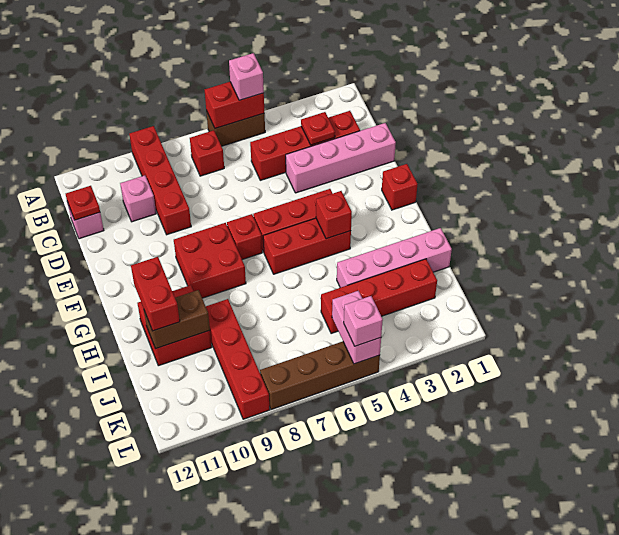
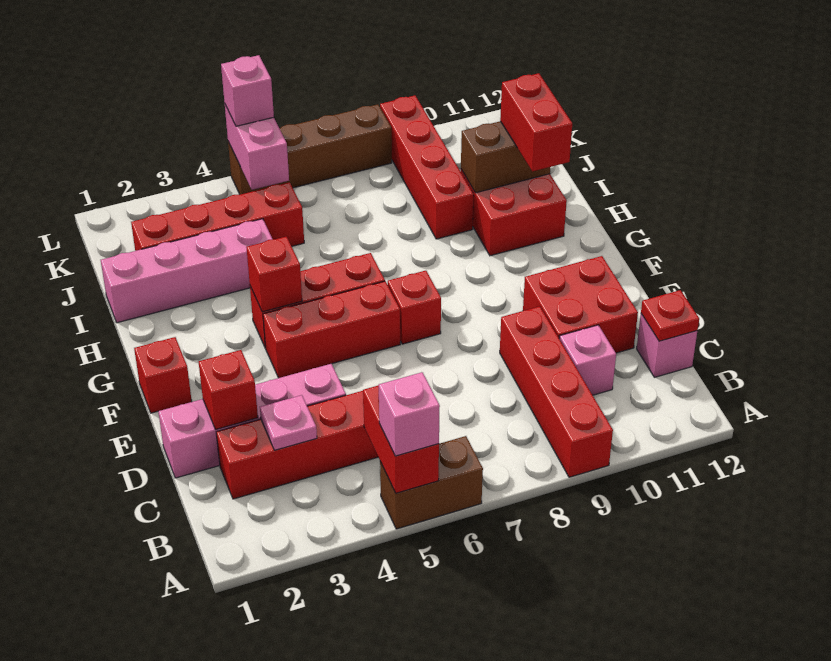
red brick A5:A6 level 2 -> red brick A5:B5 level 2
red brick B7 level 1 -> red brick D2 level 2
red plate C3 level 2 -> pink plate C3 level 2
red brick F8:G9 level 1 -> red brick D10:E11 level 1

